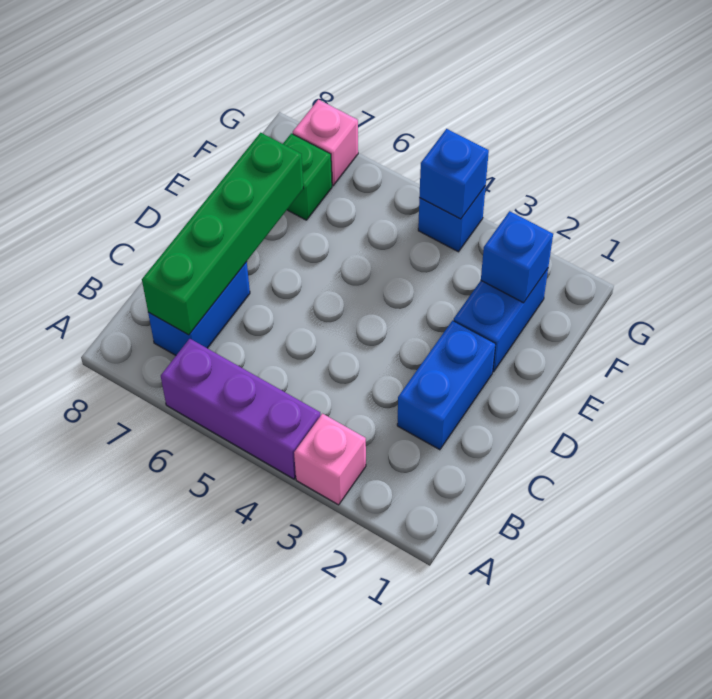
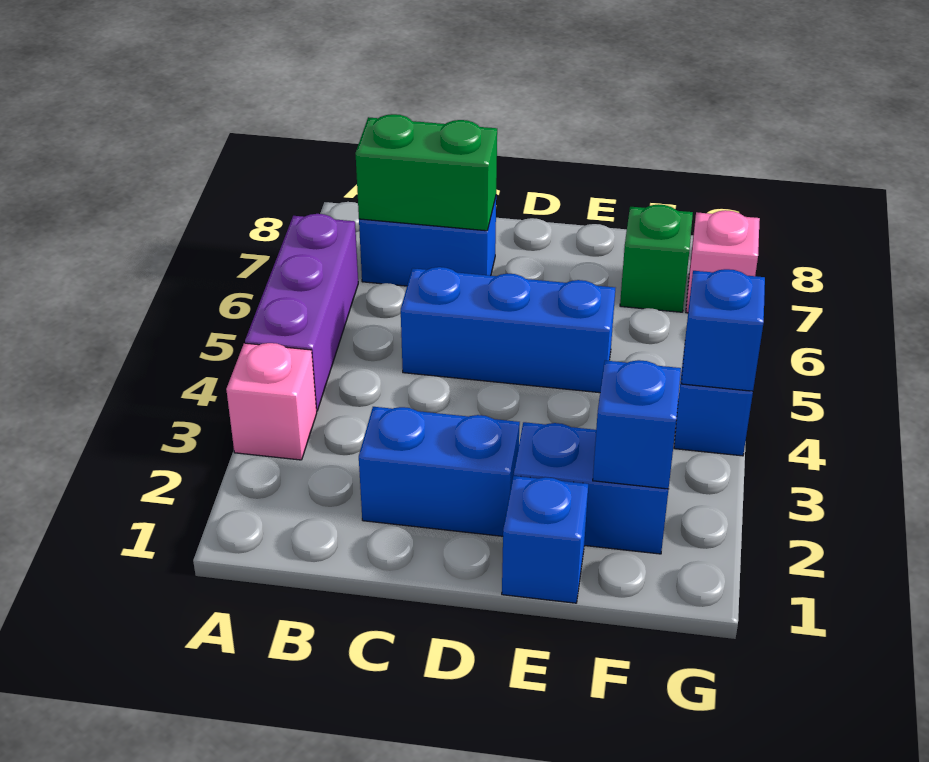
green brick B7:E7 level 2 -> green brick B7:C7 level 2
none -> blue brick C5:E5 level 1
none -> blue brick E1 level 1

